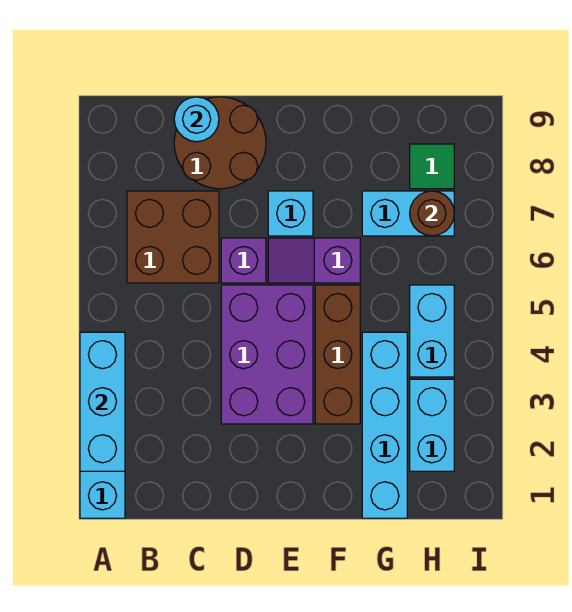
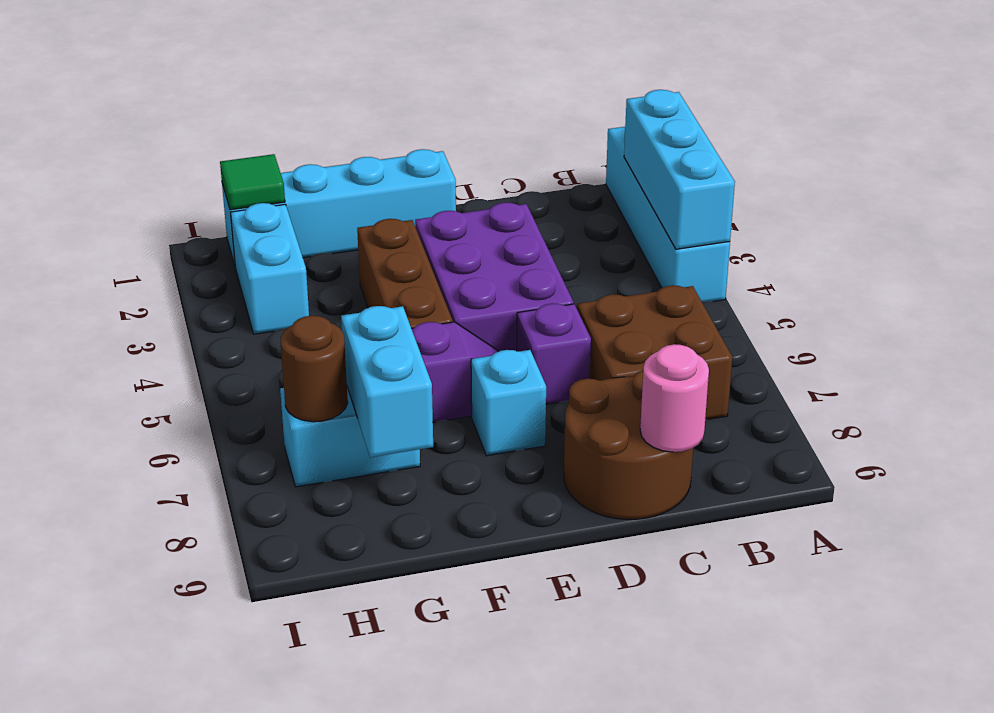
cyan round brick C9 level 2 -> pink round brick C9 level 2
cyan brick G1:G4 level 1 -> cyan brick E1:H1 level 1
cyan brick H4:H5 level 1 -> cyan brick G7:G8 level 2
green tile H8 level 1 -> green tile H1 level 2

